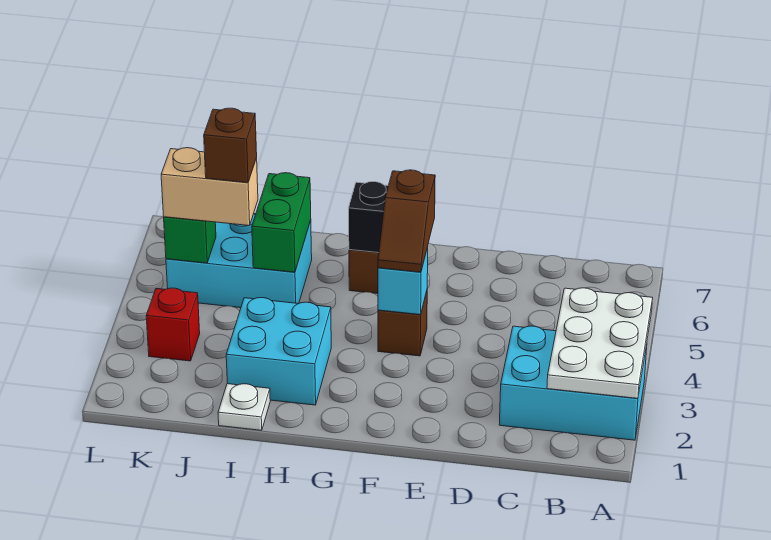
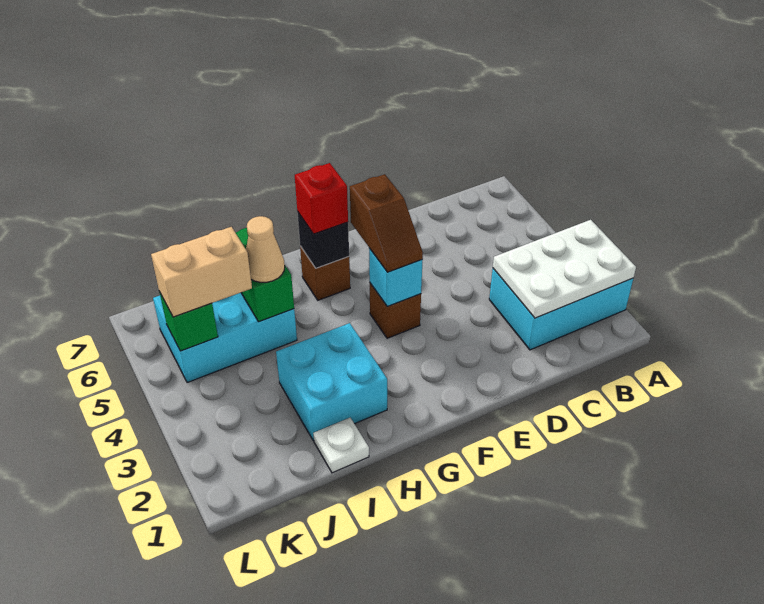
white plate A2:B4 level 2 -> white plate A2:C3 level 2
none -> tan cone I5 level 3
brown brick J5 level 4 -> none
red brick K3 level 1 -> red brick G6 level 3

